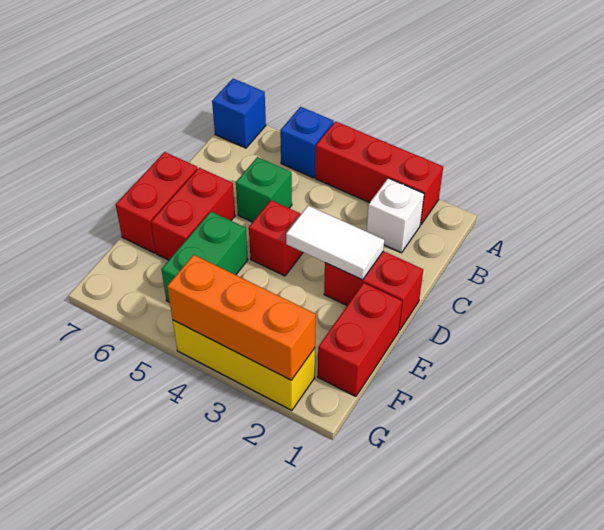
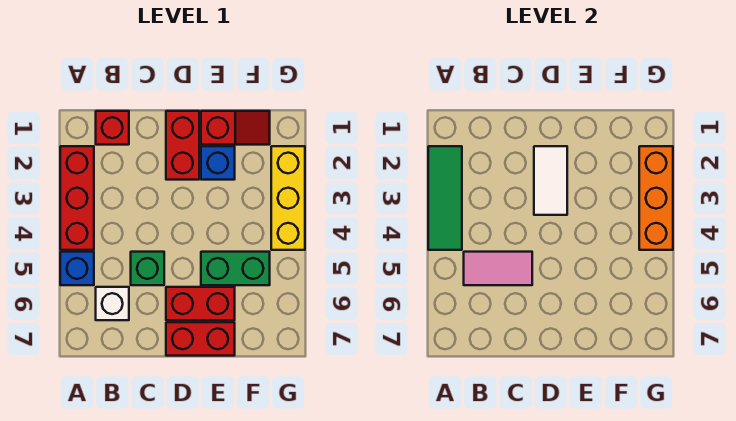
none -> green tile A2:A4 level 2
blue brick A7 level 1 -> blue brick E2 level 1
white brick B2 level 1 -> white brick B6 level 1
none -> pink tile B5:C5 level 2
red brick D4 level 1 -> red brick B1 level 1
red brick E1:F1 level 1 -> red slope E1:F1 level 1 top E

